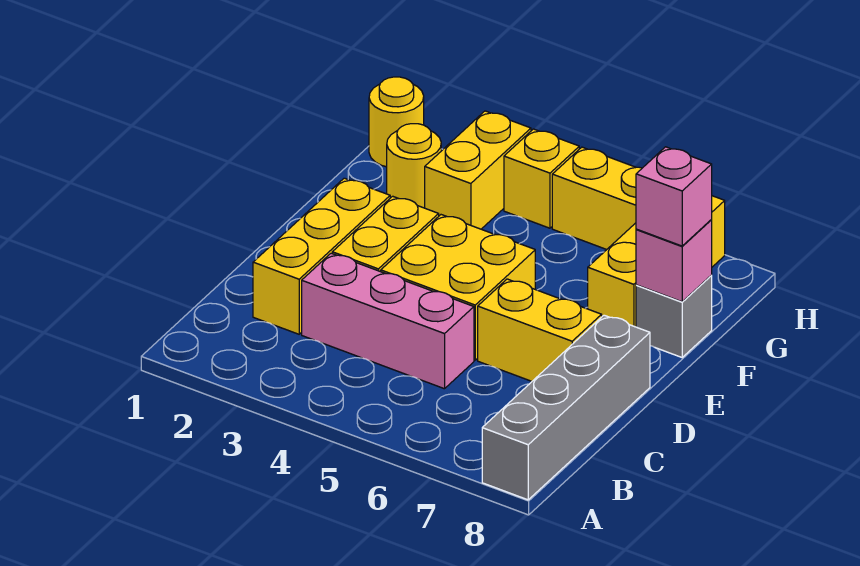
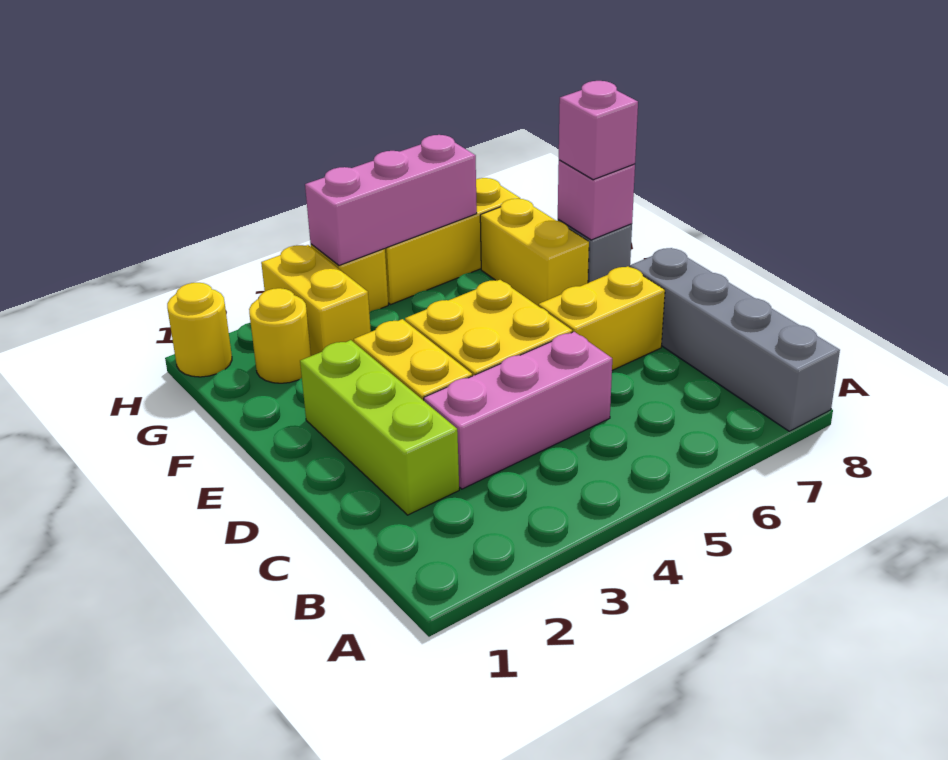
yellow brick C2:E2 level 1 -> lime brick C2:E2 level 1
none -> pink brick H4:H6 level 2

